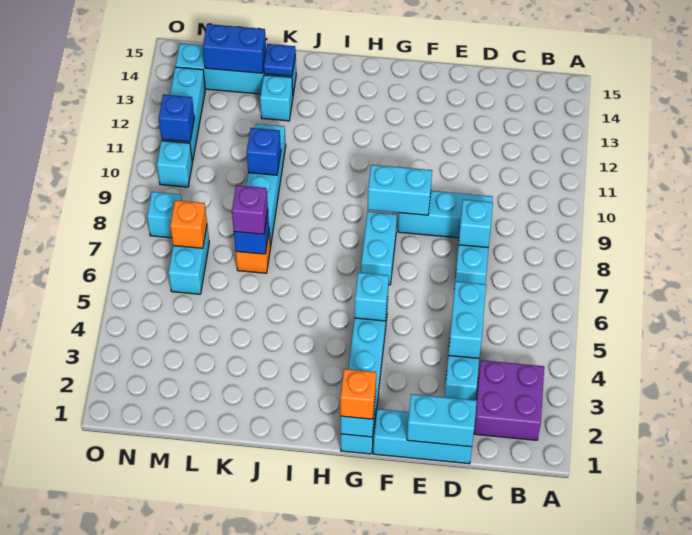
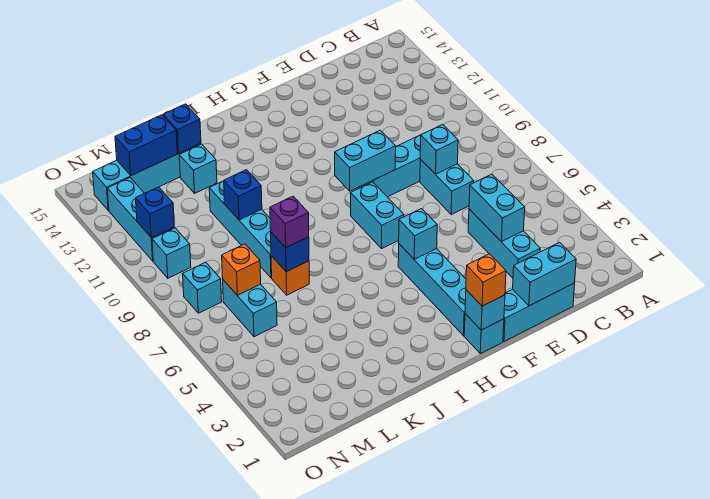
purple brick B2:C3 level 1 -> none
blue plate K14 level 2 -> blue brick K14 level 2

